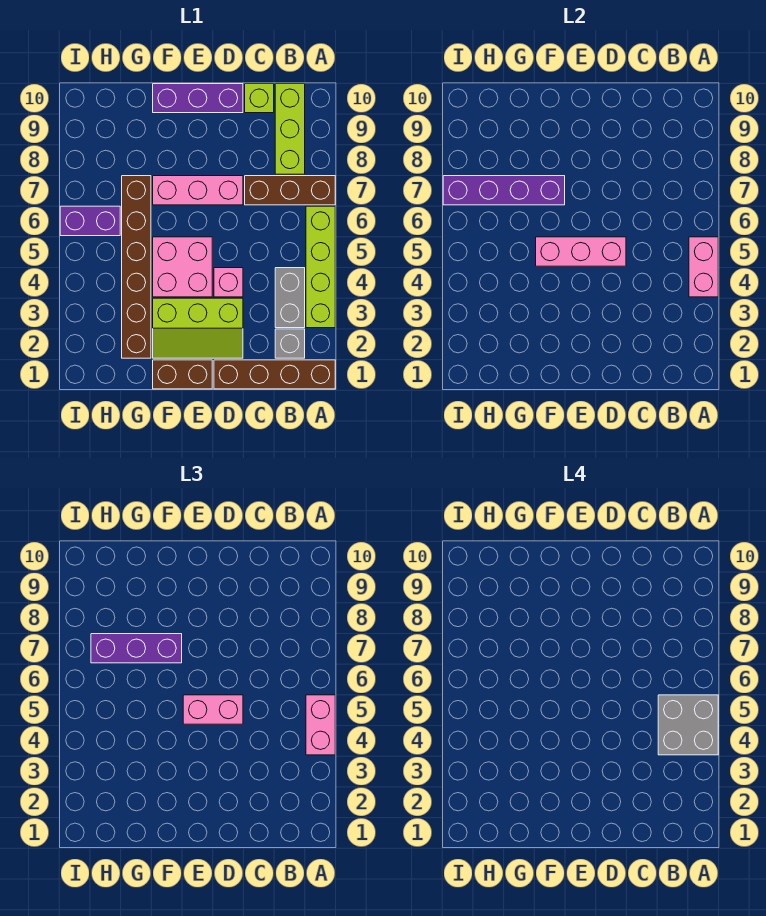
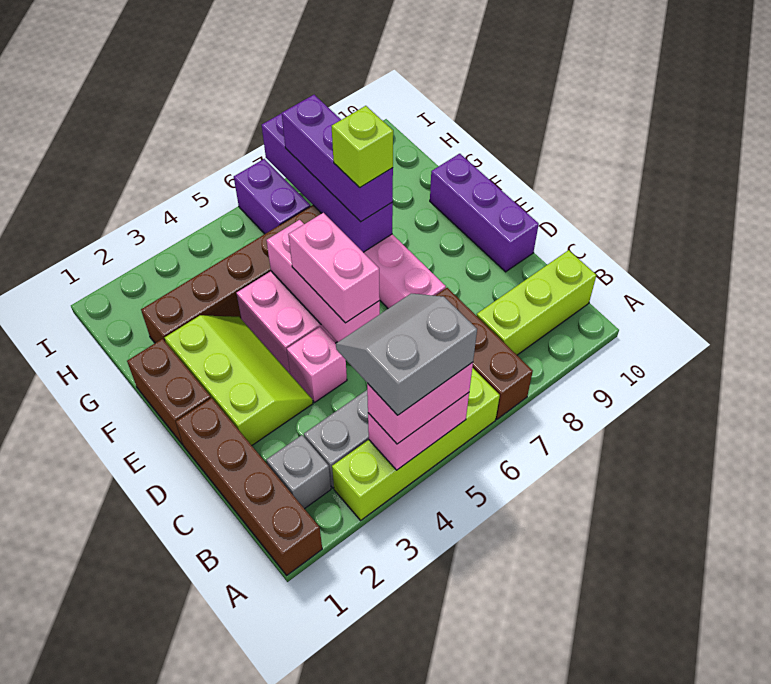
grey brick A4:B5 level 4 -> grey slope A4:B5 level 4 top A
lime brick C10 level 1 -> lime brick F7 level 4
lime slope D2:F3 level 1 top 3 -> lime slope D2:F3 level 1 top 2

